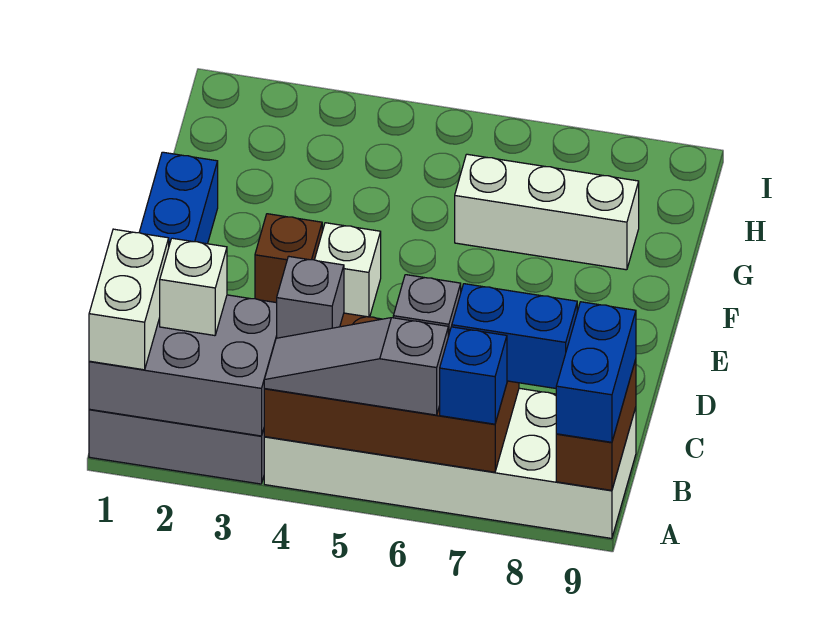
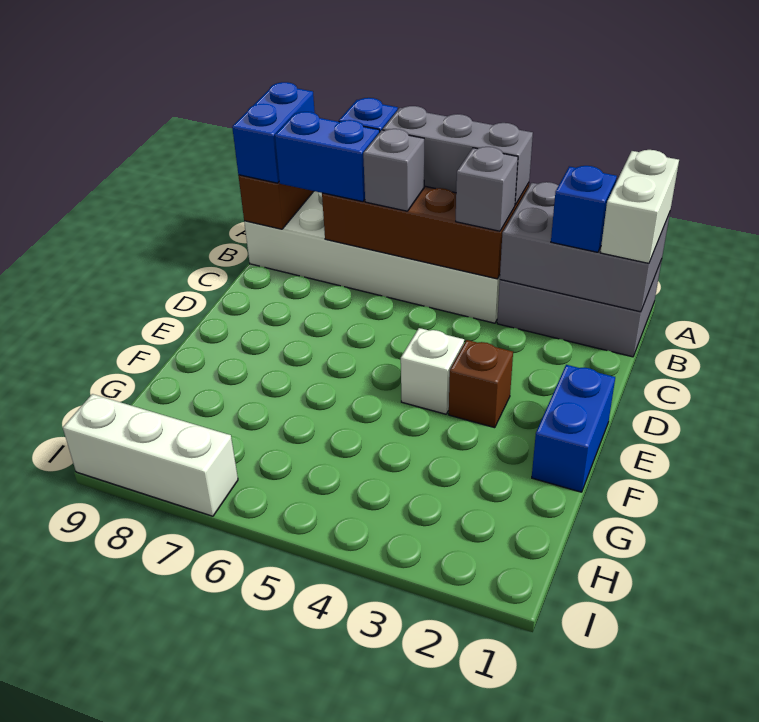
grey slope A4:A6 level 3 top 6 -> grey brick A4:A6 level 3
white brick B2 level 3 -> blue brick B2 level 3
white brick G6:G8 level 1 -> white brick I7:I9 level 1

